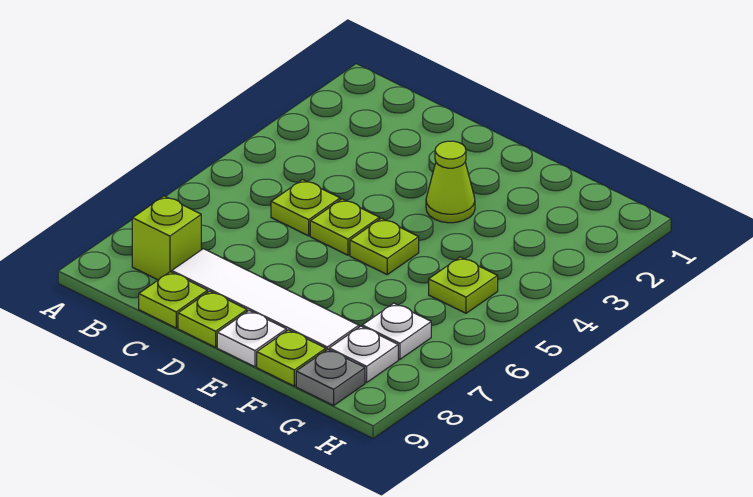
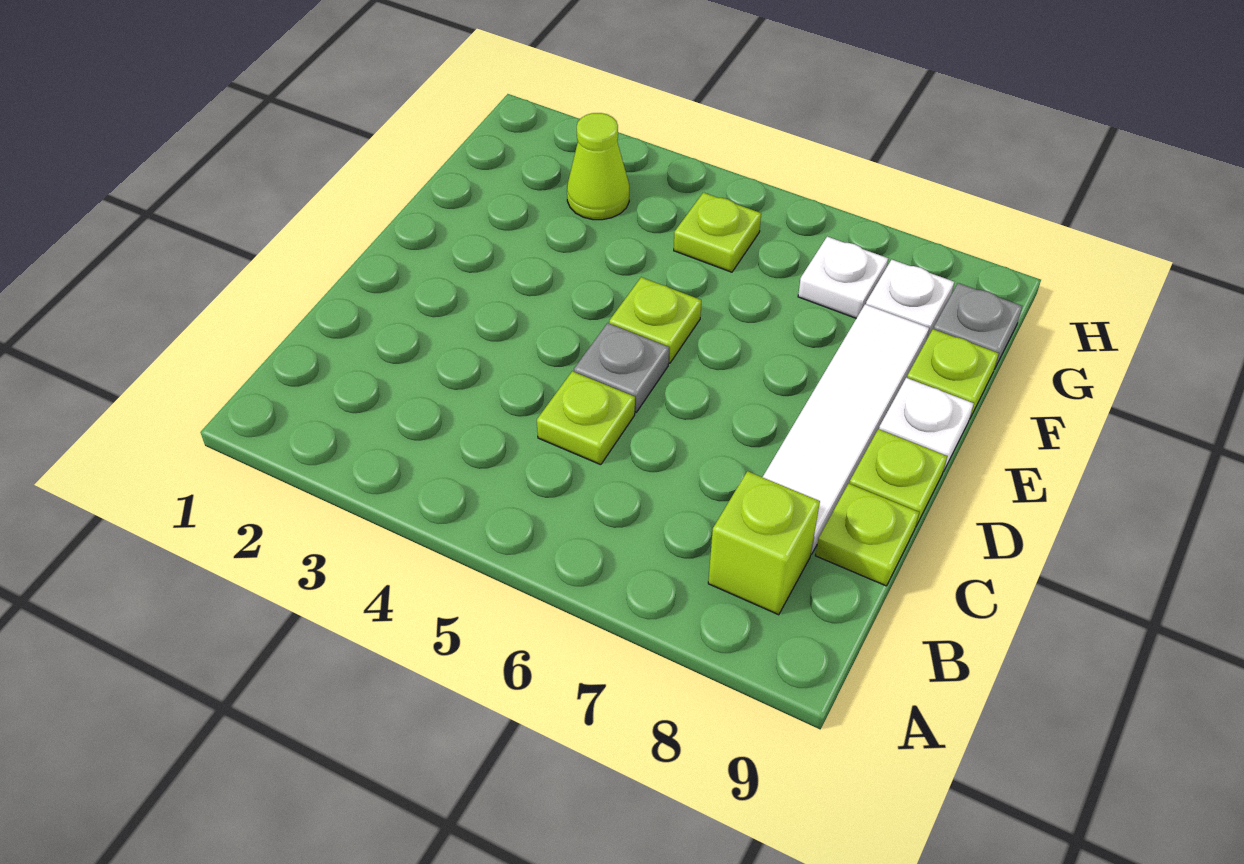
lime plate D5 level 1 -> grey plate D5 level 1
lime cone E3 level 1 -> lime cone G3 level 1

